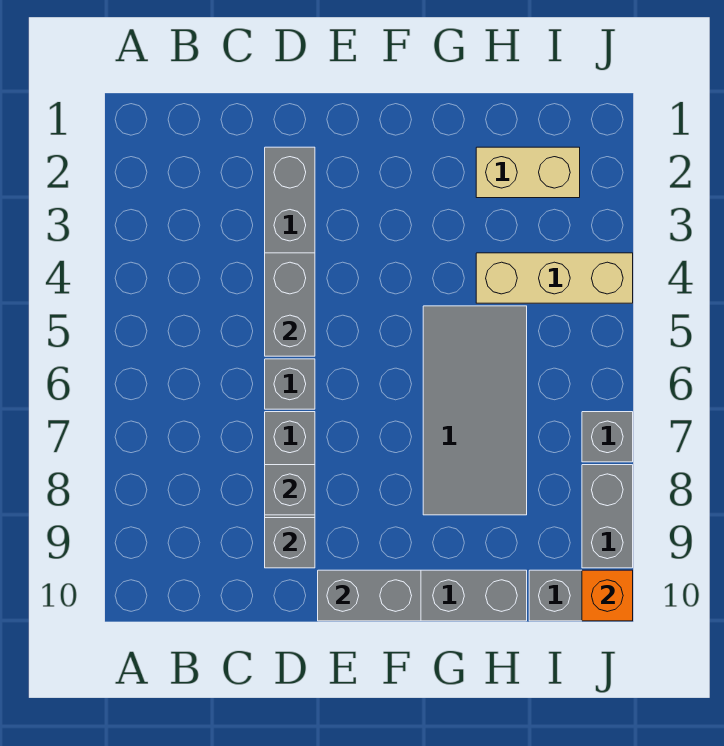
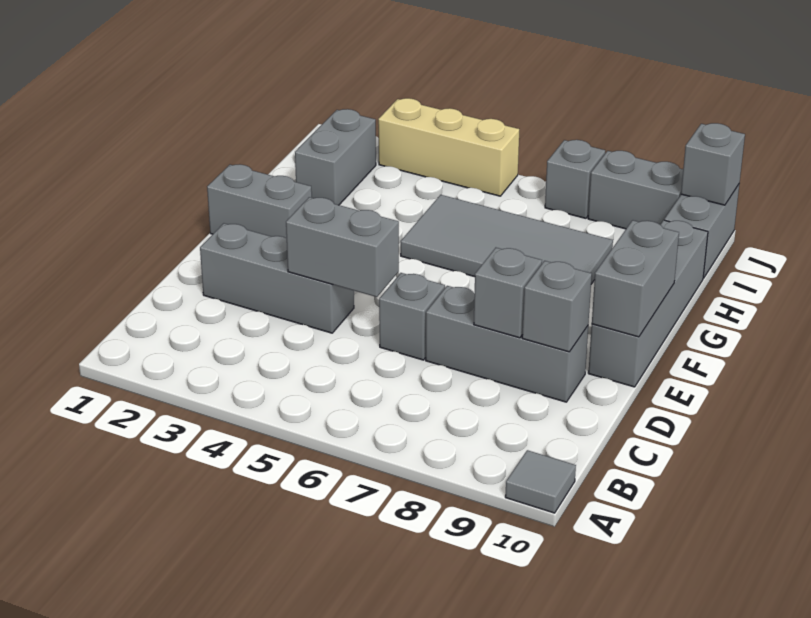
none -> grey tile A10 level 1
none -> grey brick F1:F2 level 1
tan brick H2:I2 level 1 -> grey brick H2:I2 level 1
tan brick H4:J4 level 1 -> tan brick J3:J5 level 1
orange brick J10 level 2 -> grey brick J10 level 2

